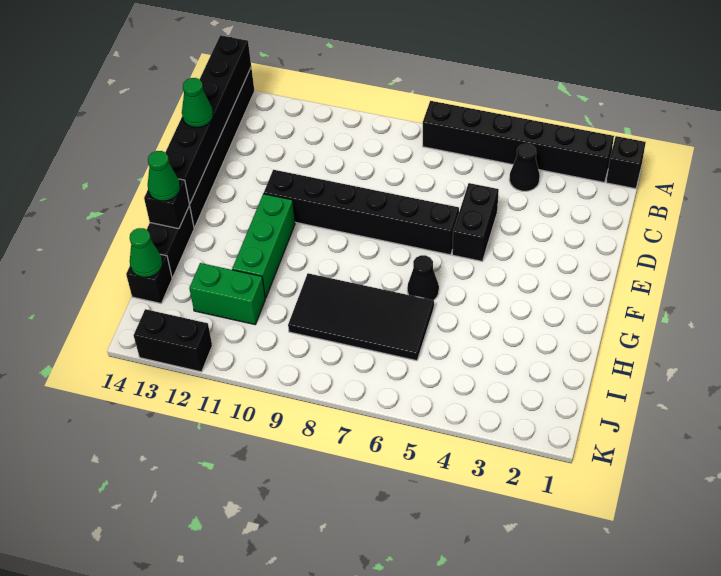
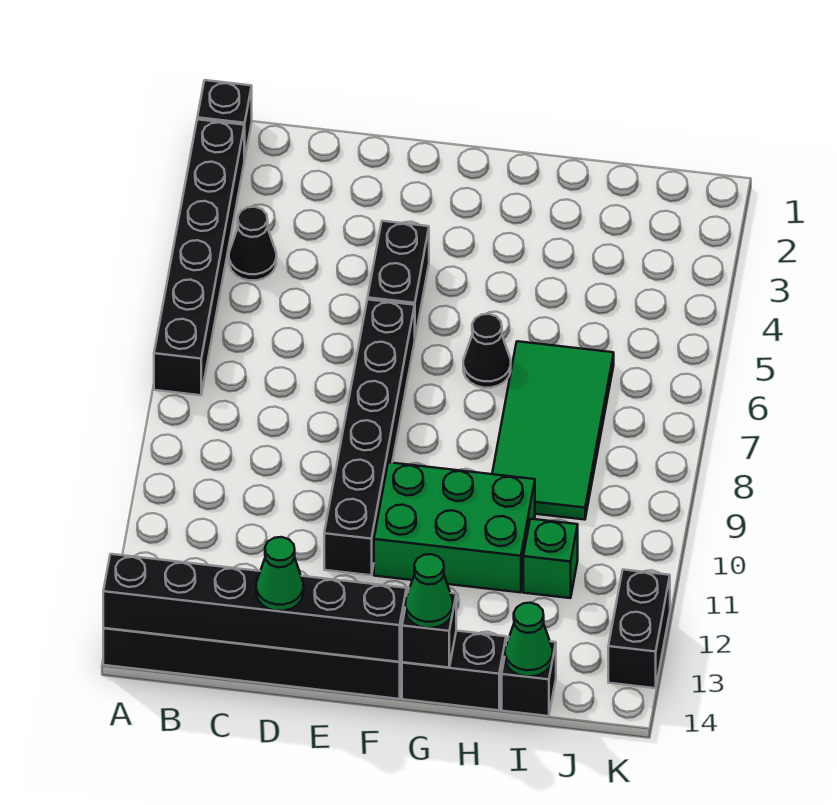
black brick D5:E5 level 1 -> black brick E4:E5 level 1
green brick F11:H11 level 1 -> green brick F10:H11 level 1
black tile H6:I9 level 1 -> green tile H6:I9 level 1
green brick I11:I12 level 1 -> green brick I11 level 1

